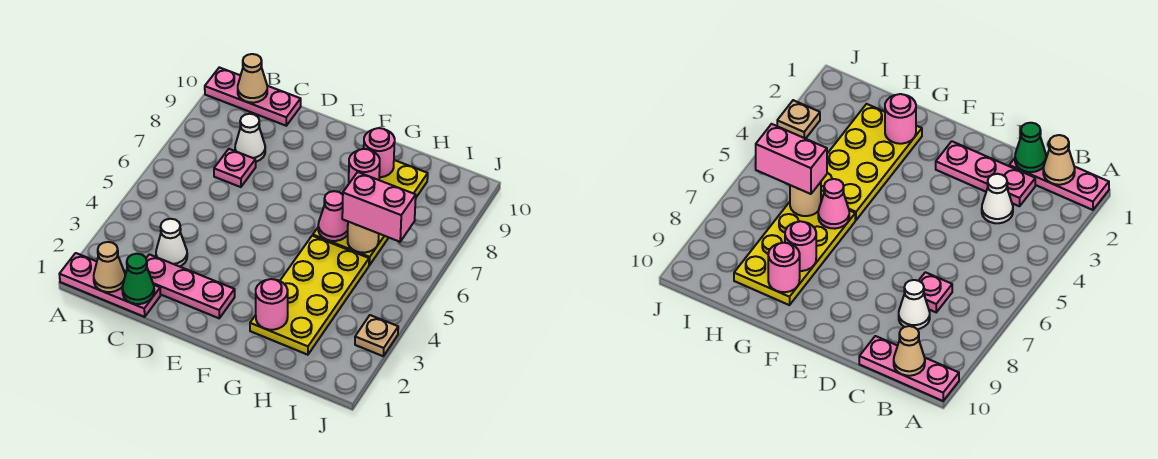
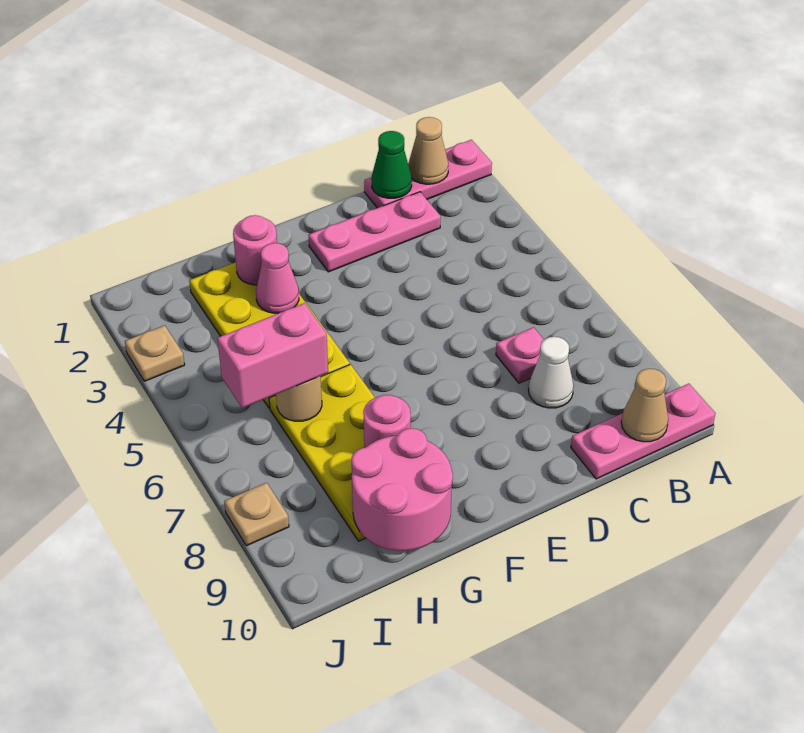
white cone C3 level 1 -> none
pink cone G6 level 2 -> pink cone G3 level 2
pink round brick G9 level 2 -> pink round brick G9:H10 level 2
none -> tan plate J8 level 1

